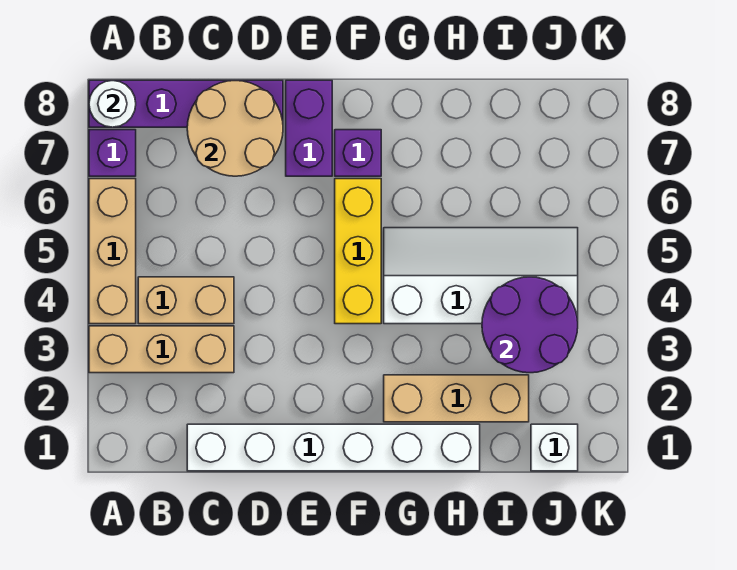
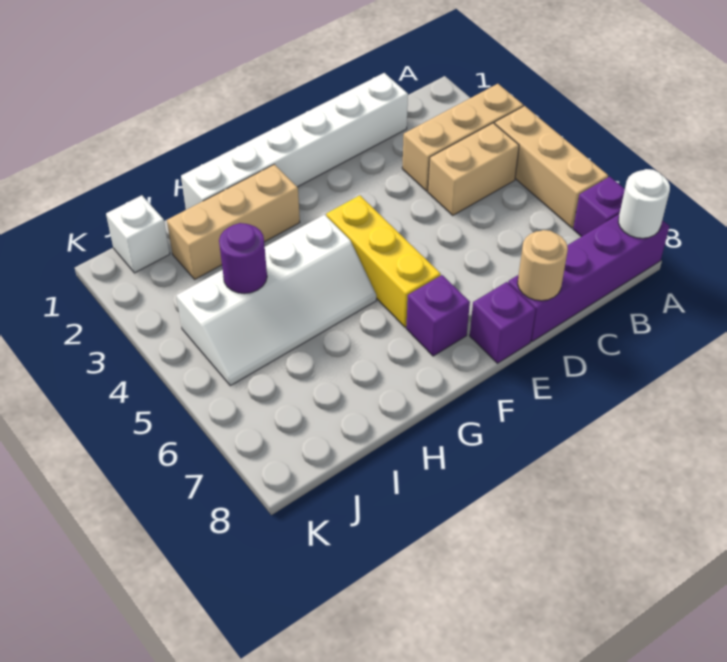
tan round brick C7:D8 level 2 -> tan round brick D8 level 2
purple brick E7:E8 level 1 -> purple brick E8 level 1
purple round brick I3:J4 level 2 -> purple round brick I4 level 2

